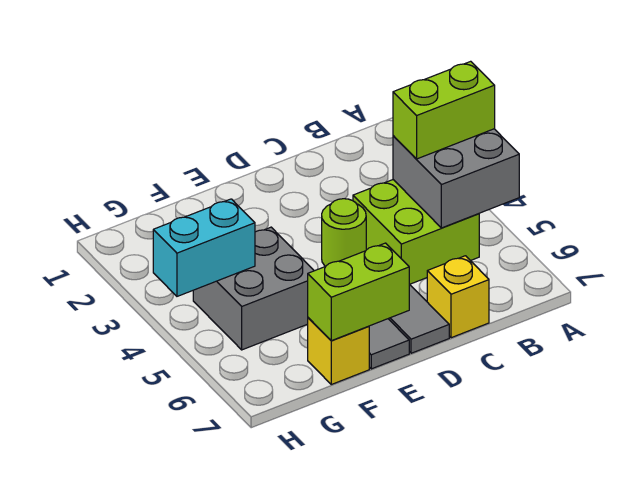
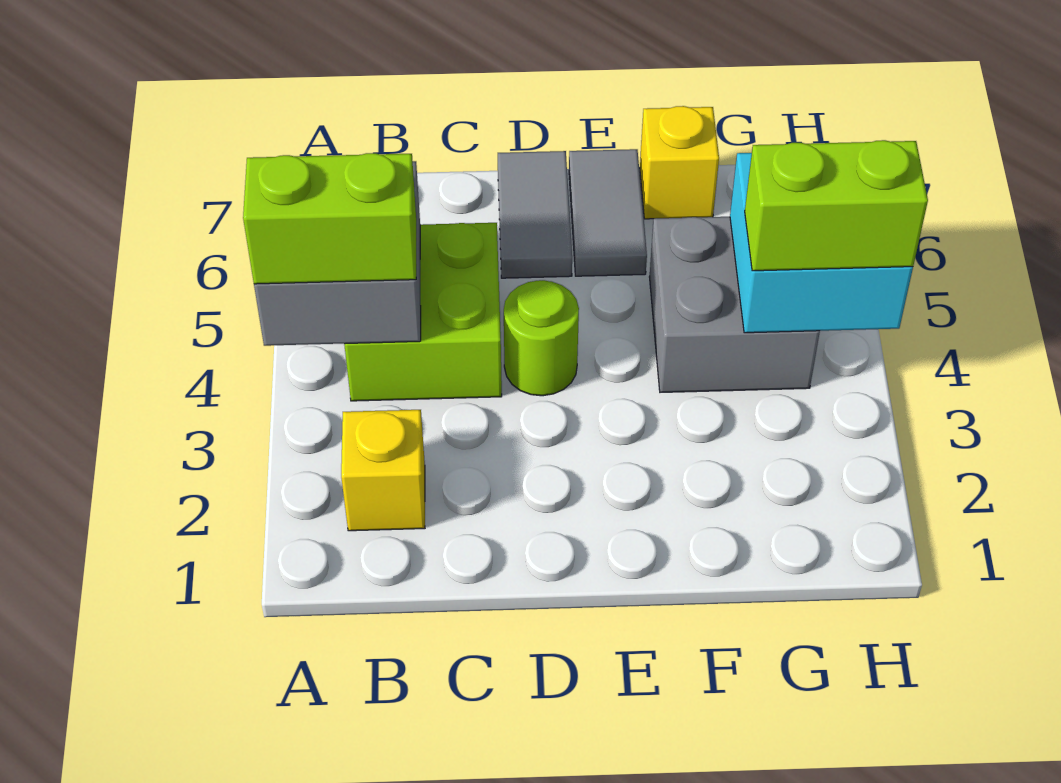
yellow brick C7 level 1 -> yellow brick B2 level 1
lime brick E7:F7 level 2 -> lime brick G4:H4 level 3
cyan brick G4:H4 level 2 -> cyan brick G4:H5 level 2

